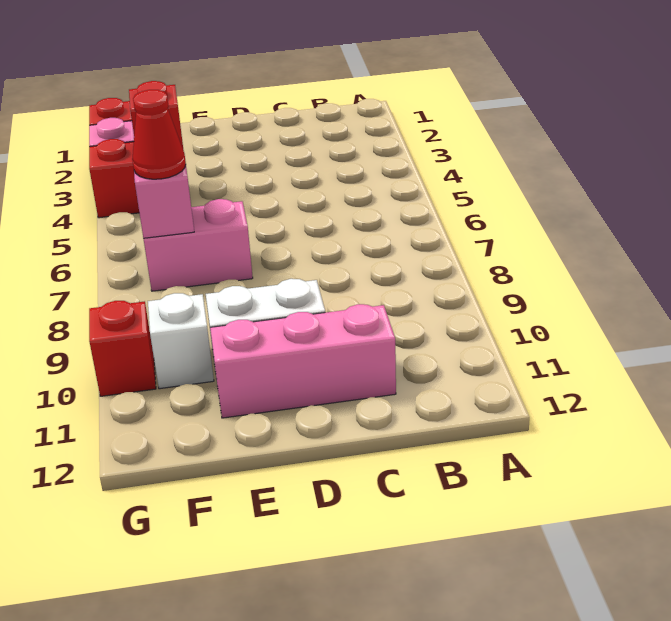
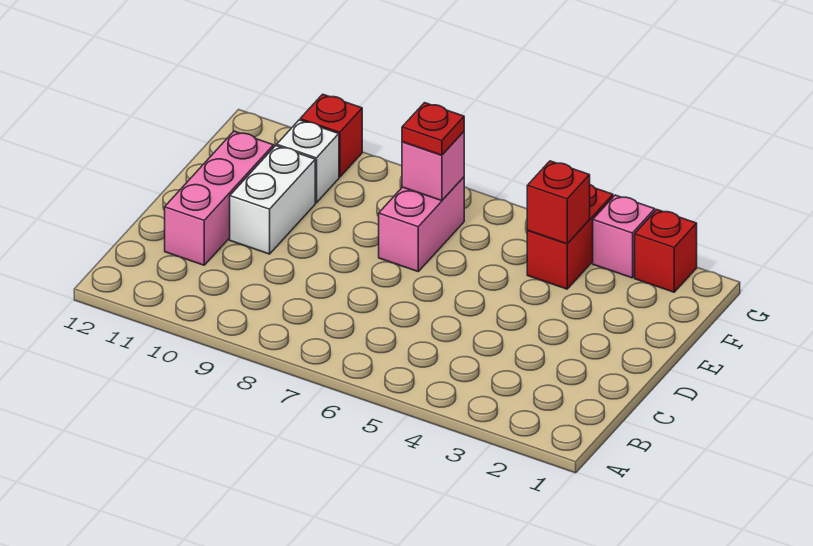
red cone F7 level 3 -> red plate F7 level 3

